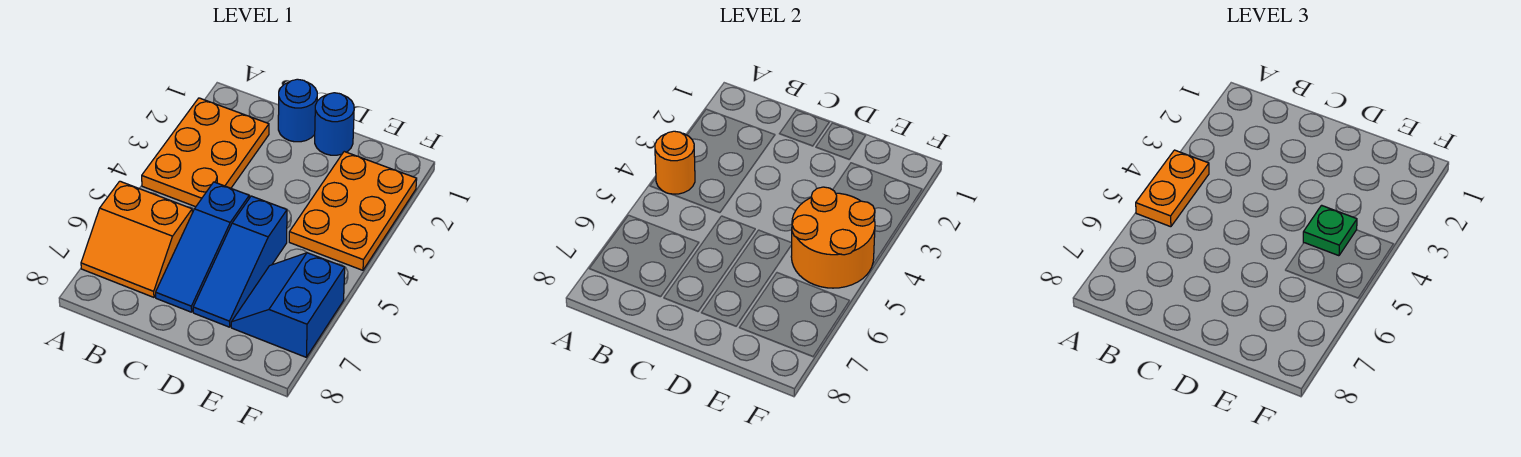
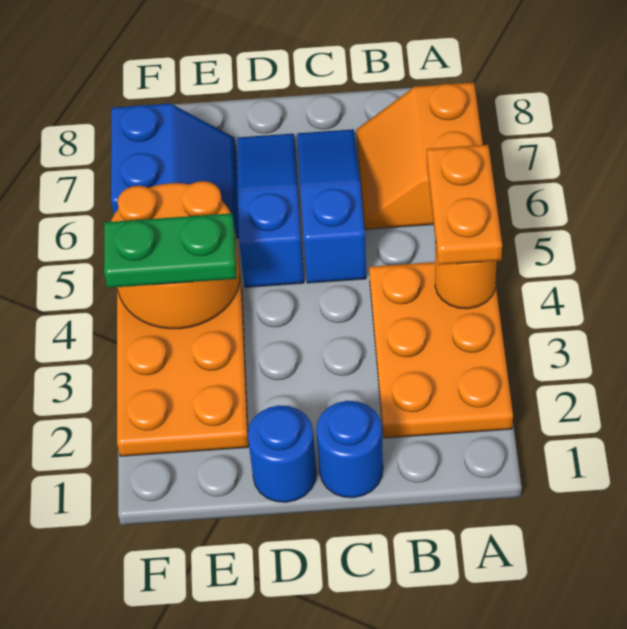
orange slope A6:B7 level 1 top 6 -> orange slope A6:B7 level 1 top A
green plate E4 level 3 -> green plate E4:F4 level 3

